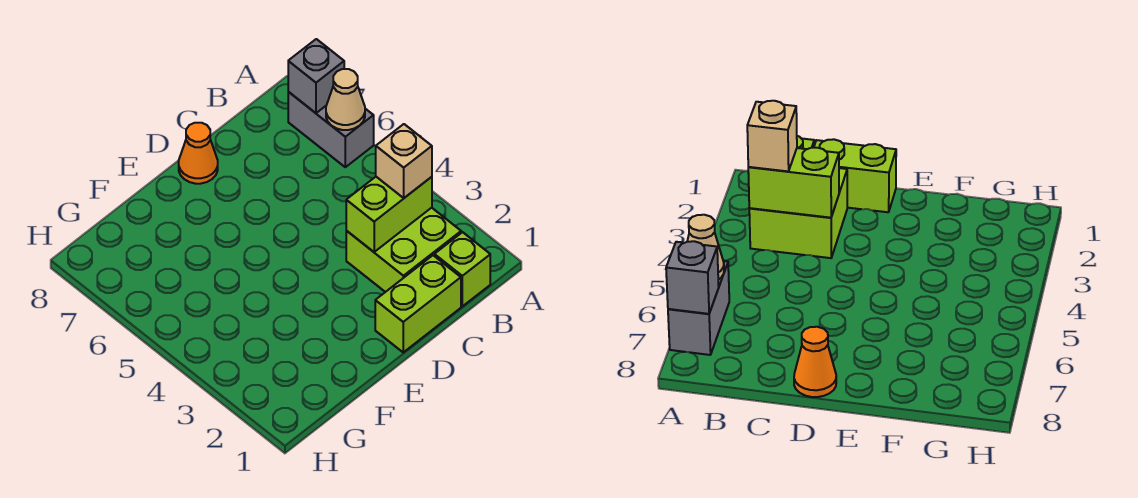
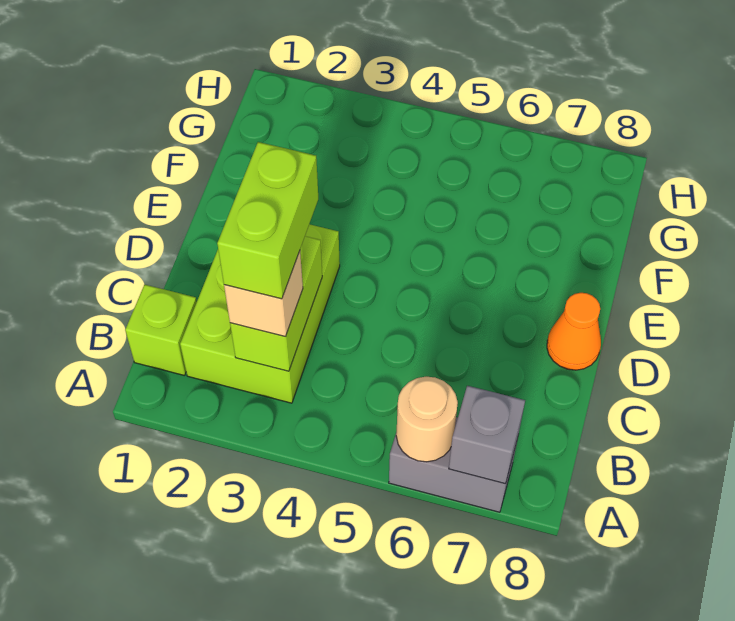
tan cone A6 level 2 -> tan round brick A6 level 2
lime brick B2:C3 level 1 -> lime brick B2:D3 level 1
lime brick C1:D1 level 1 -> lime brick B3:C3 level 4

